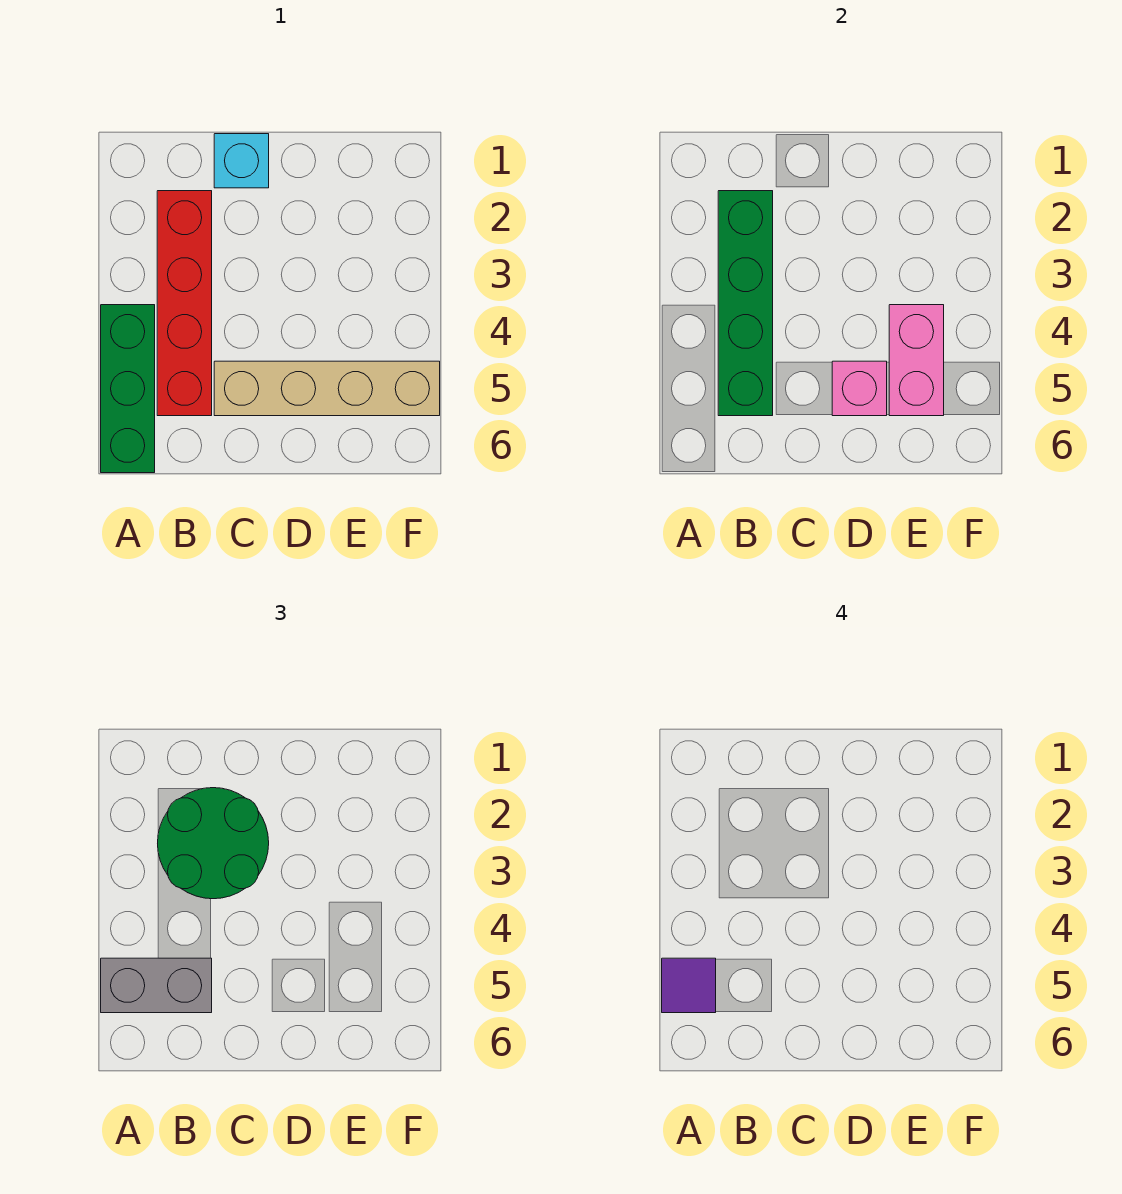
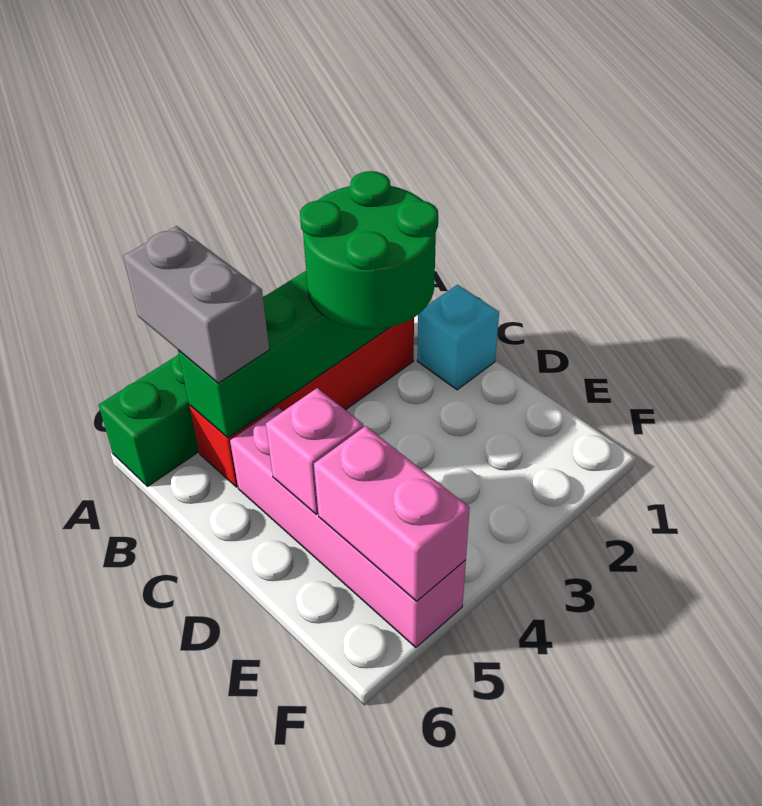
purple tile A5 level 4 -> none
tan brick C5:F5 level 1 -> pink brick C5:F5 level 1
pink brick E4:E5 level 2 -> pink brick E5:F5 level 2

